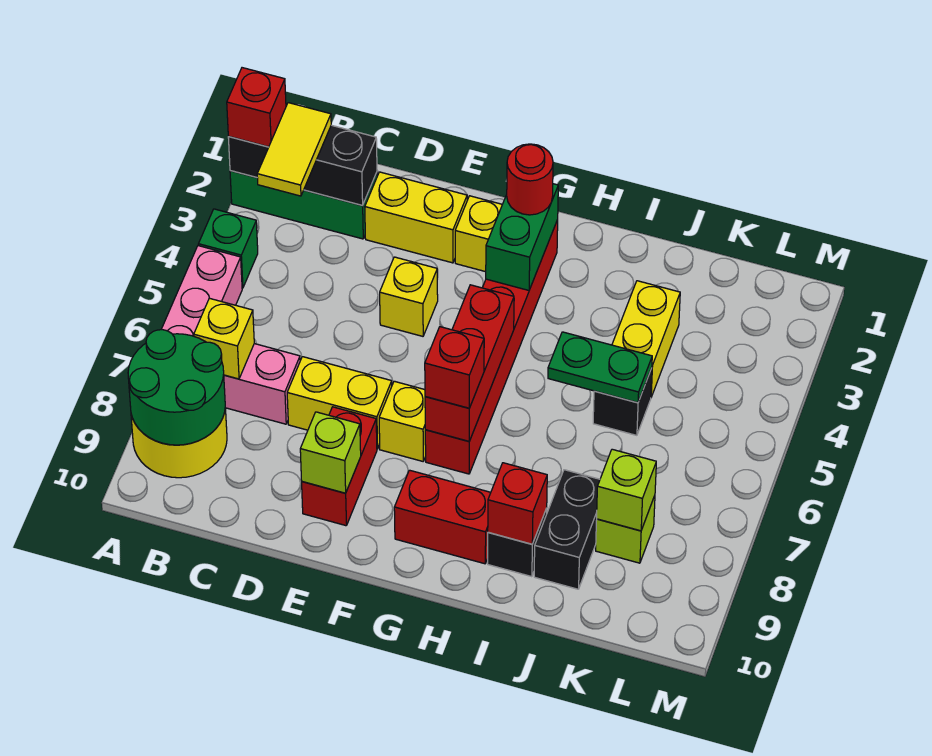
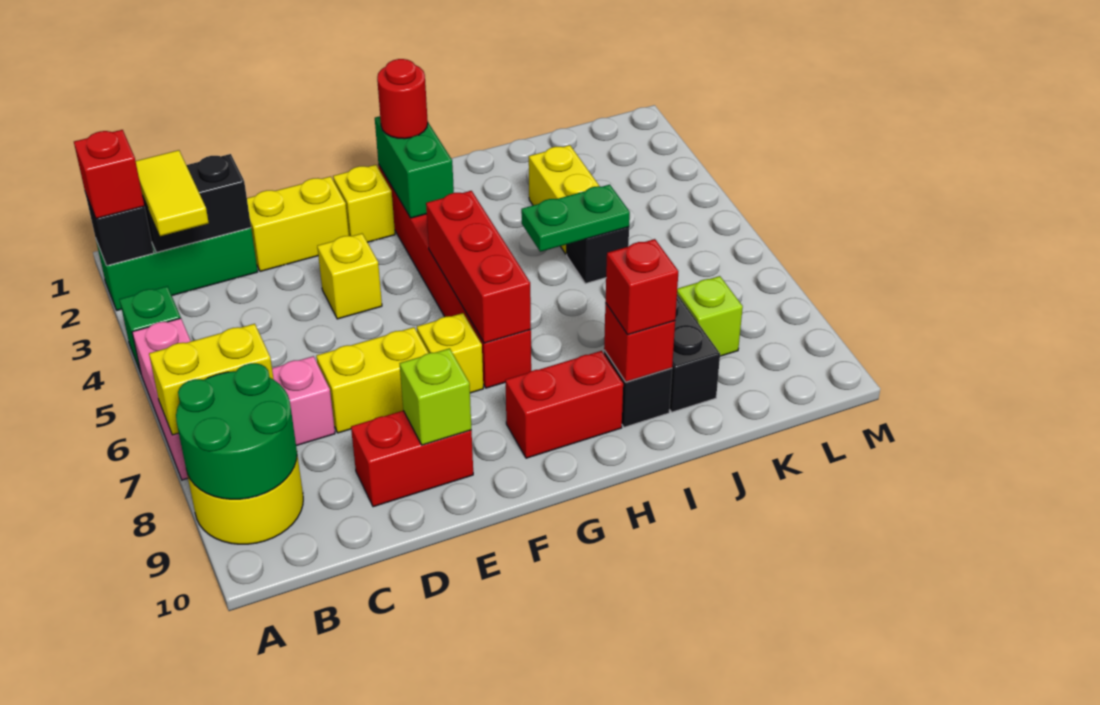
yellow brick B7 level 2 -> yellow brick A7:B7 level 2
red brick E8:E9 level 1 -> red brick D9:E9 level 1
red brick G7 level 3 -> red brick I9 level 3
lime brick K8 level 2 -> none

